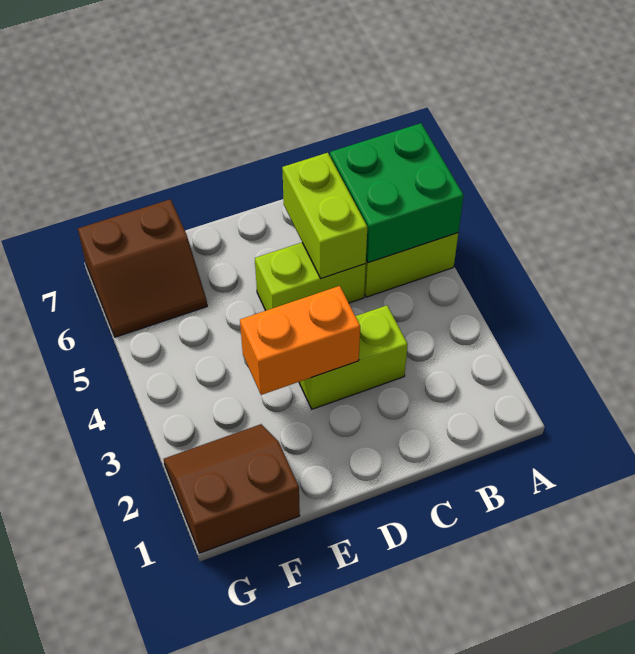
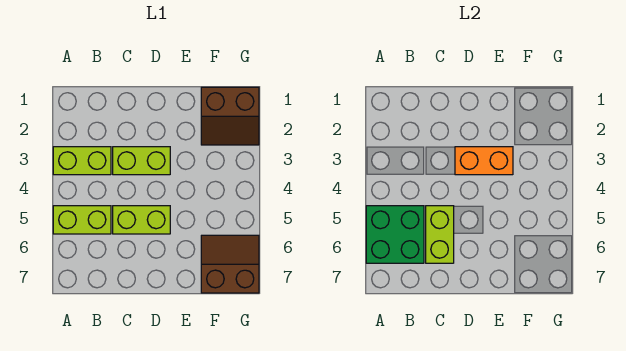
none -> lime brick A3:B3 level 1

